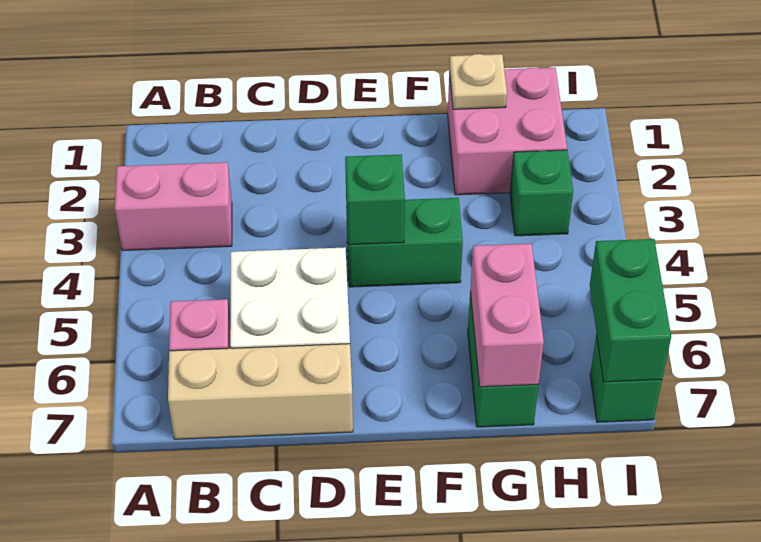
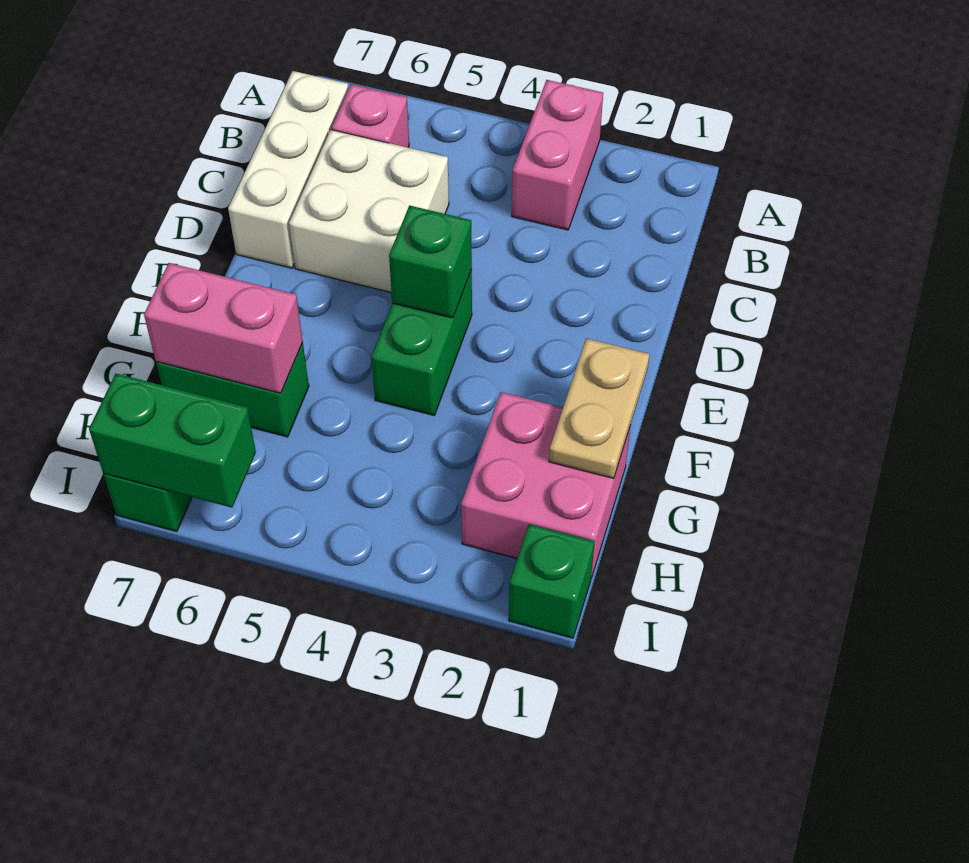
tan brick B7:D7 level 1 -> white brick B7:D7 level 1
tan plate G1 level 2 -> tan plate F1:G1 level 2
green brick H3 level 1 -> green brick I1 level 1

